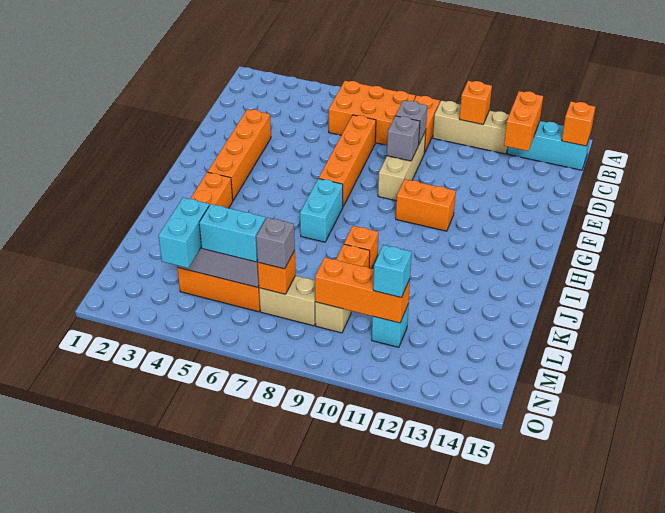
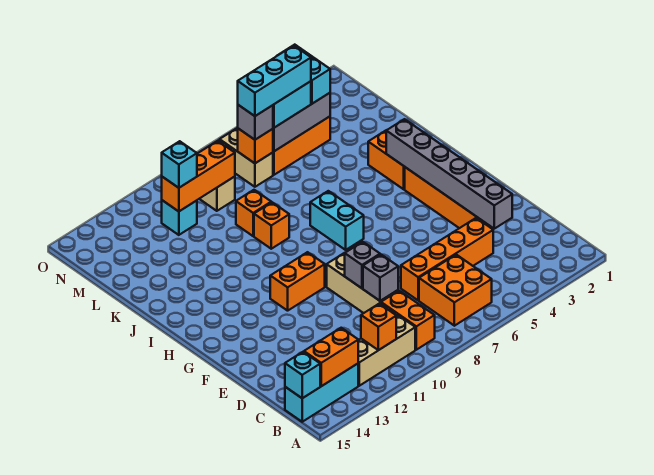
orange brick B6:C8 level 1 -> orange brick B6:C7 level 1
orange brick B13:C13 level 2 -> orange brick B13:B14 level 2
orange brick B15 level 2 -> cyan brick B15 level 2
none -> grey brick D3:I3 level 2
orange brick D7:G7 level 1 -> orange brick D4:D7 level 1
none -> cyan brick M5:M7 level 4
tan brick M7:M8 level 1 -> tan brick M7:N7 level 1

